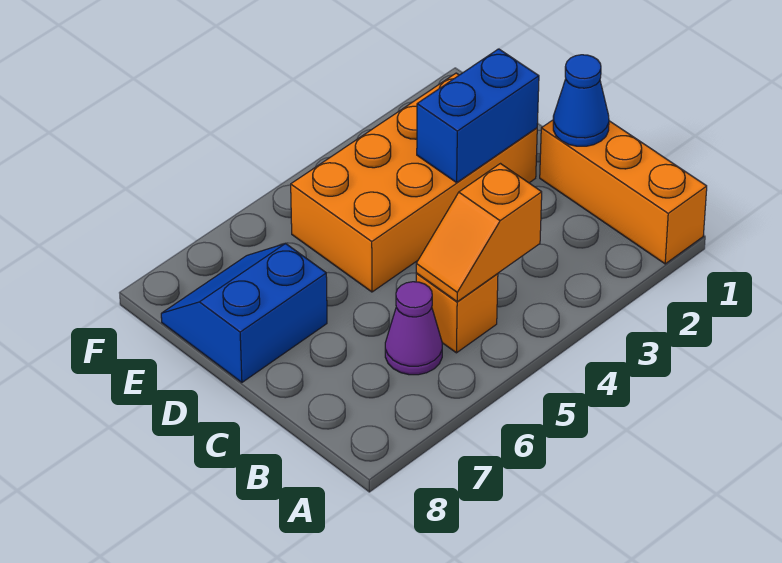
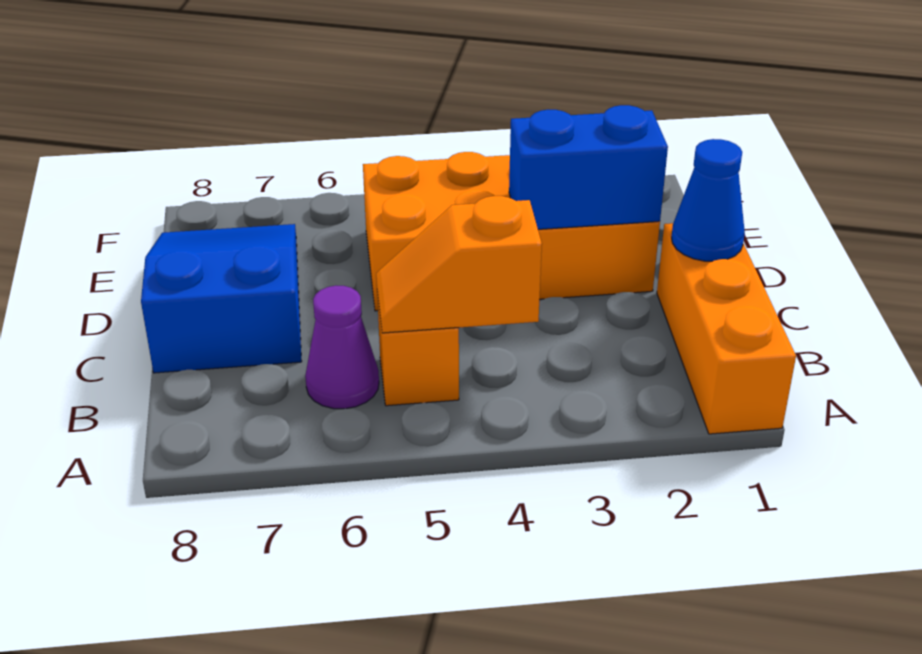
blue slope D7:E8 level 1 top D -> blue slope C7:E8 level 1 top C

